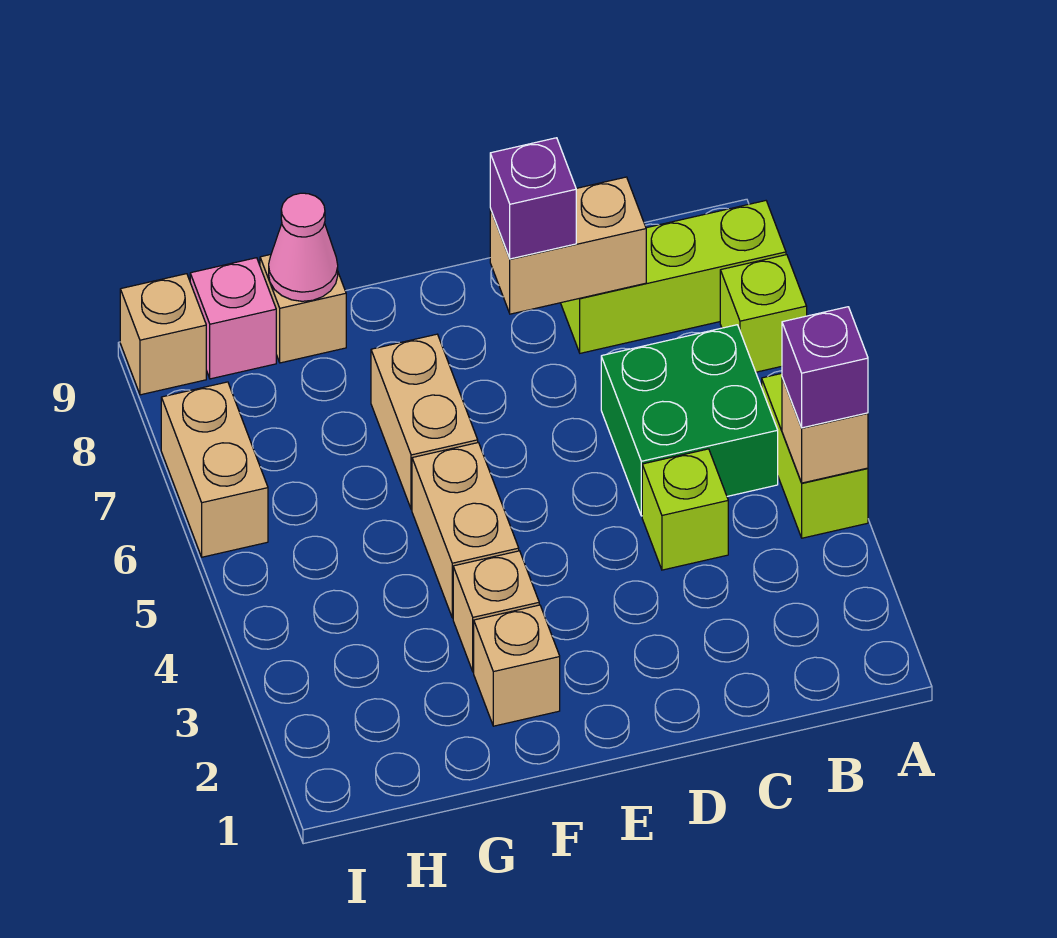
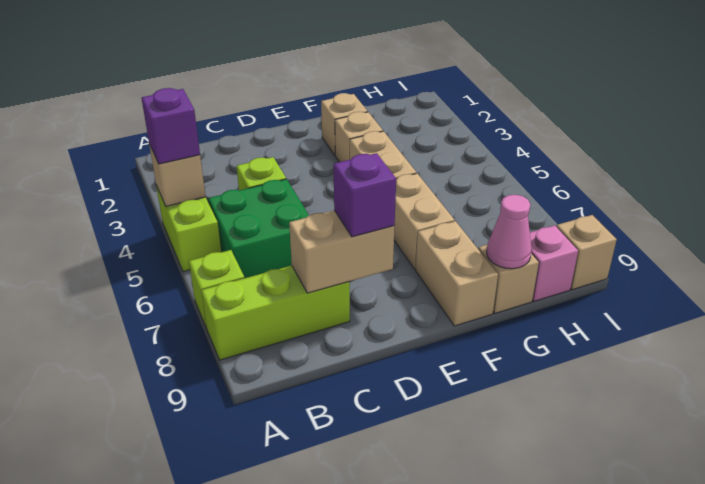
tan brick I6:I7 level 1 -> tan brick F8:F9 level 1

